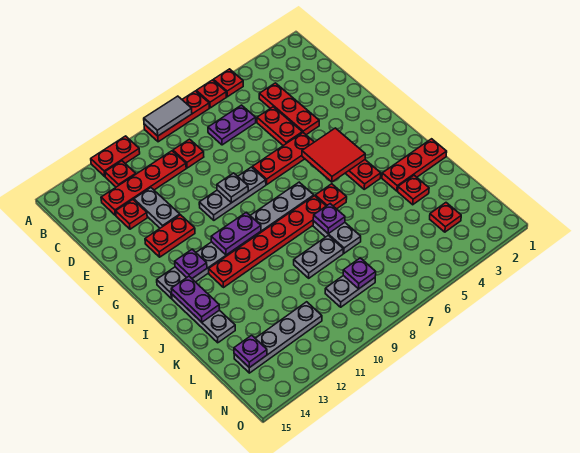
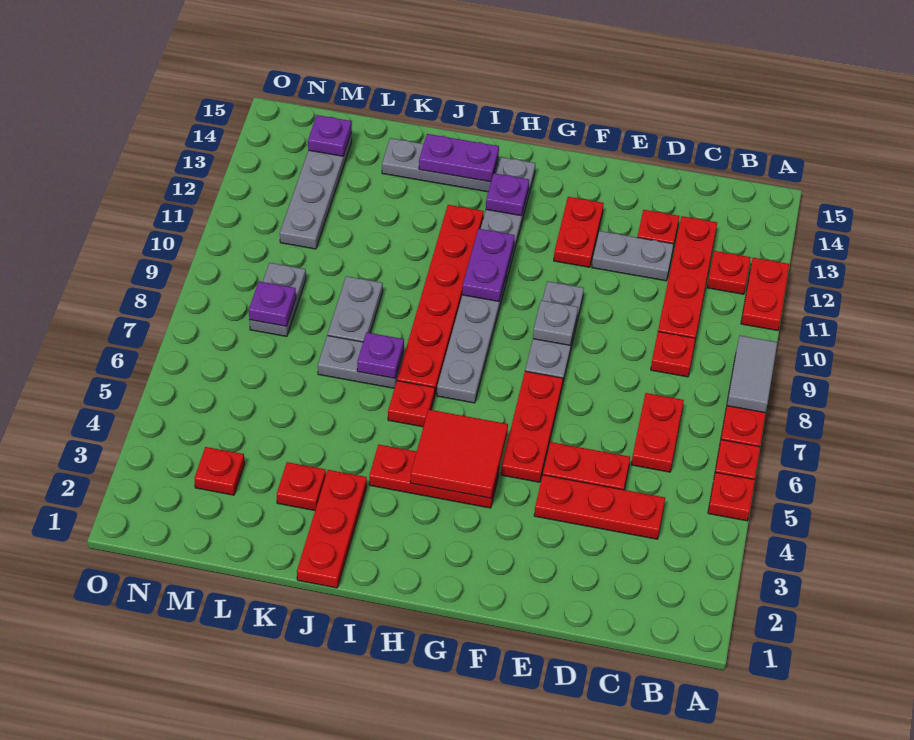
purple plate C6:C7 level 1 -> red plate C6:C7 level 1

